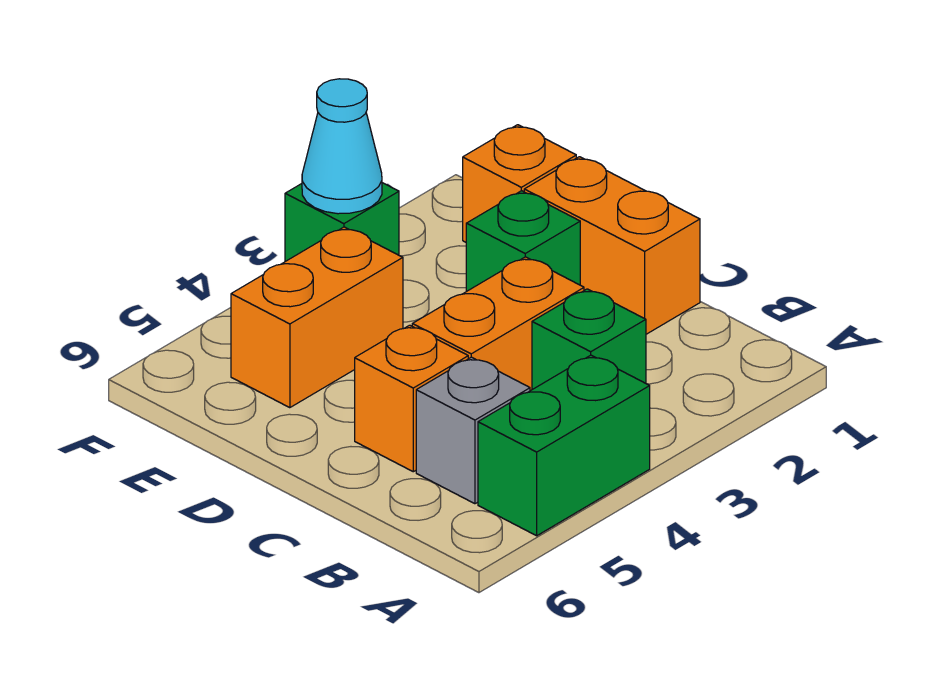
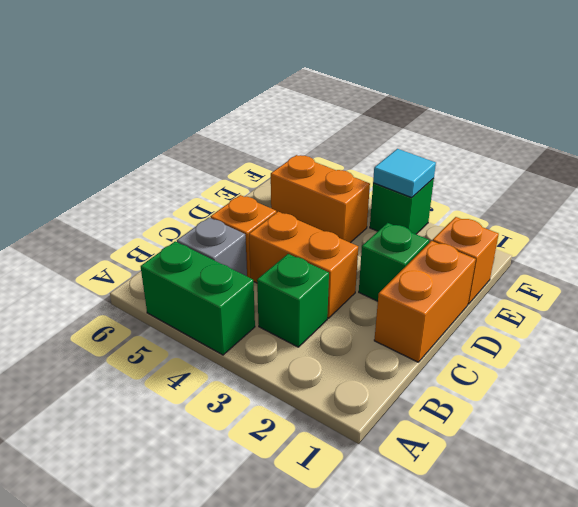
cyan cone F3 level 2 -> cyan tile F3 level 2

